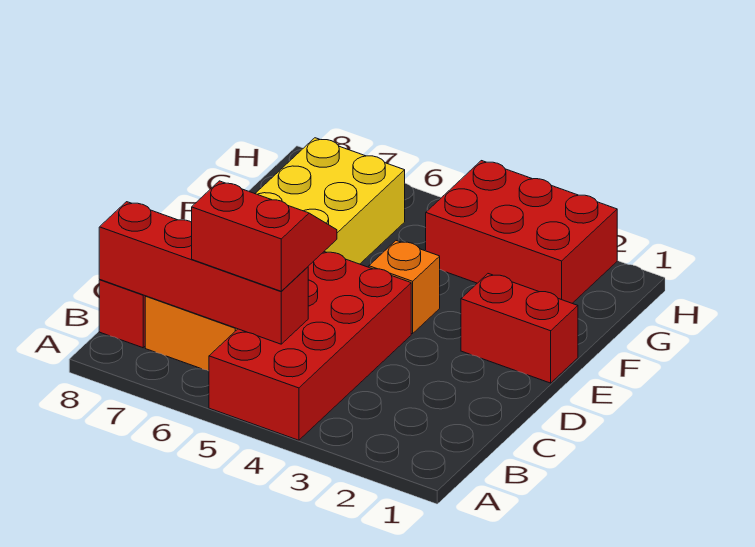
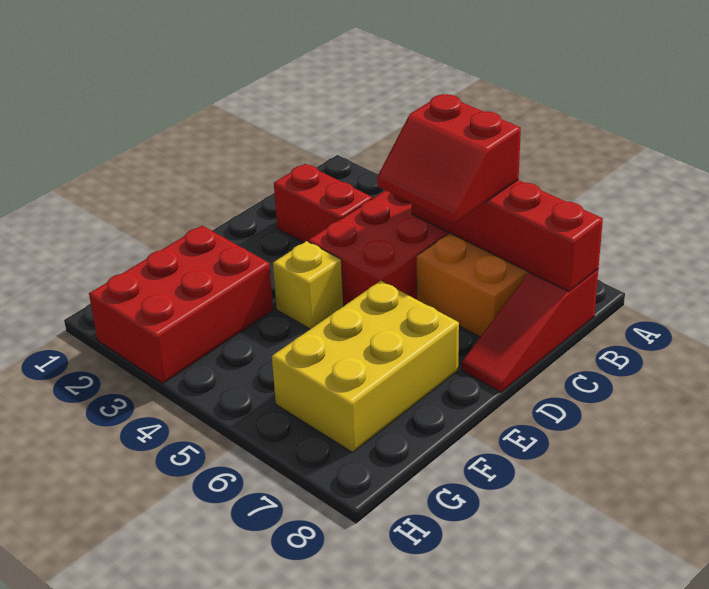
red brick E1:E2 level 1 -> red brick C2:C3 level 1
orange brick E4 level 1 -> yellow brick E4 level 1
red brick G2:H4 level 1 -> red brick F2:H3 level 1

